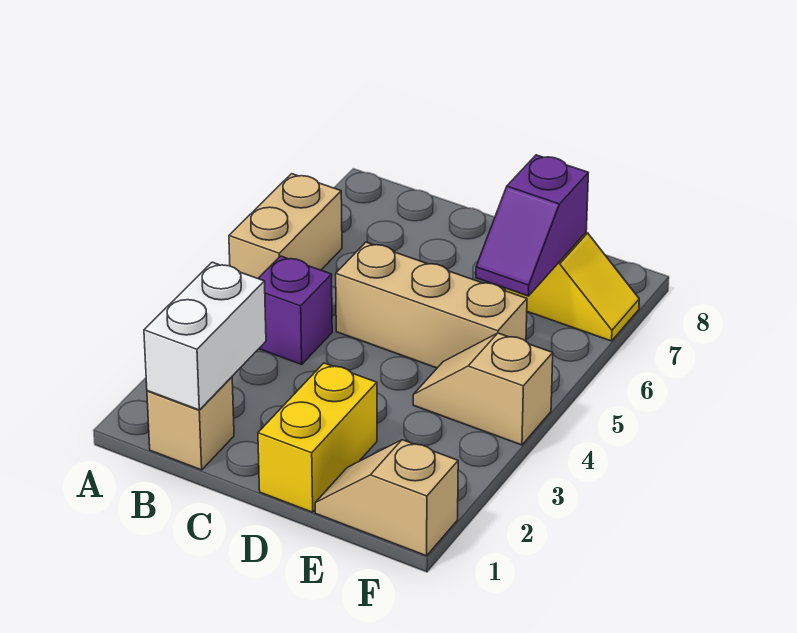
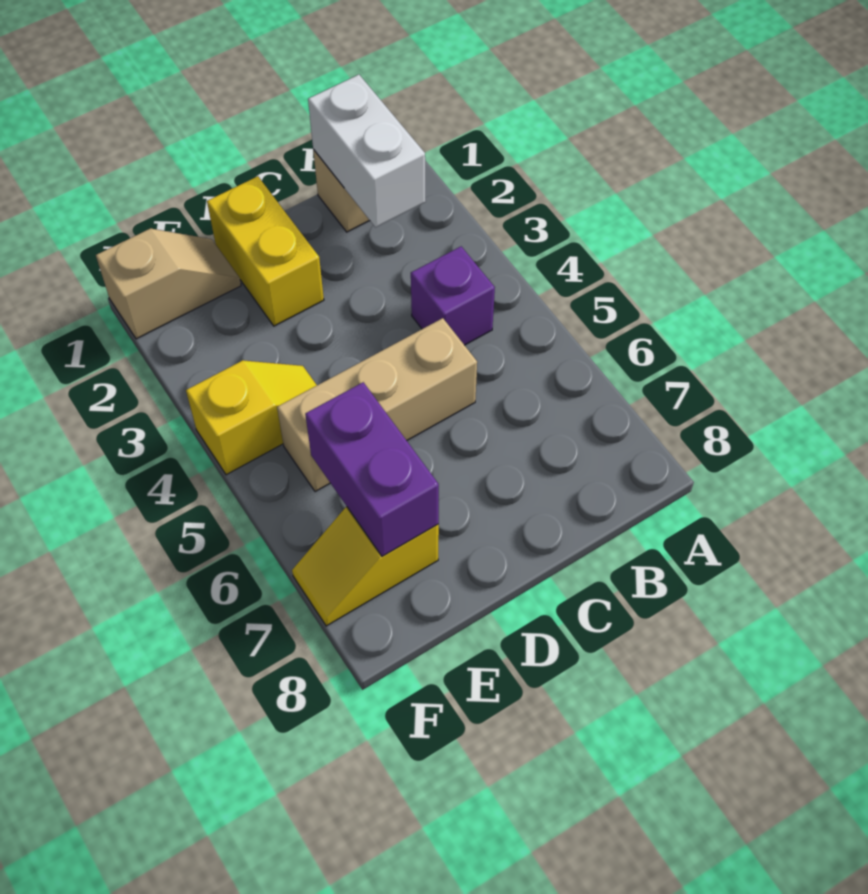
tan brick A5:A6 level 1 -> none
tan slope E4:F4 level 1 top F -> yellow slope E4:F4 level 1 top F
purple slope E6:E7 level 2 top 7 -> purple brick E6:E7 level 2

